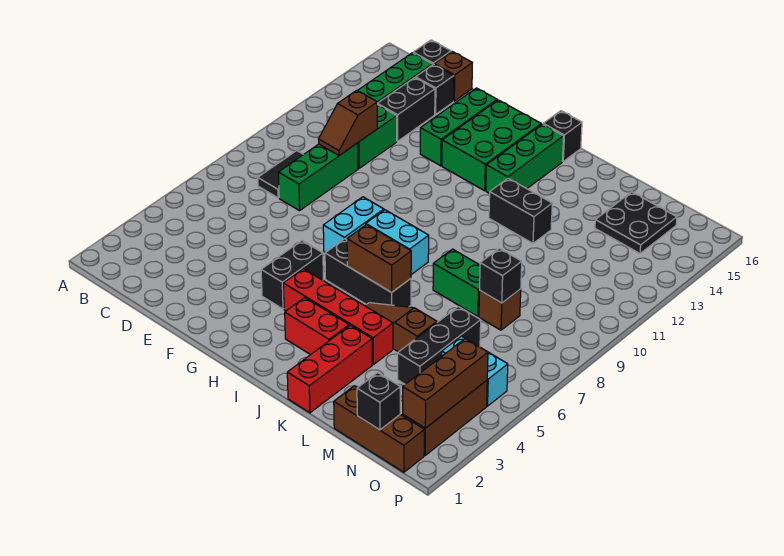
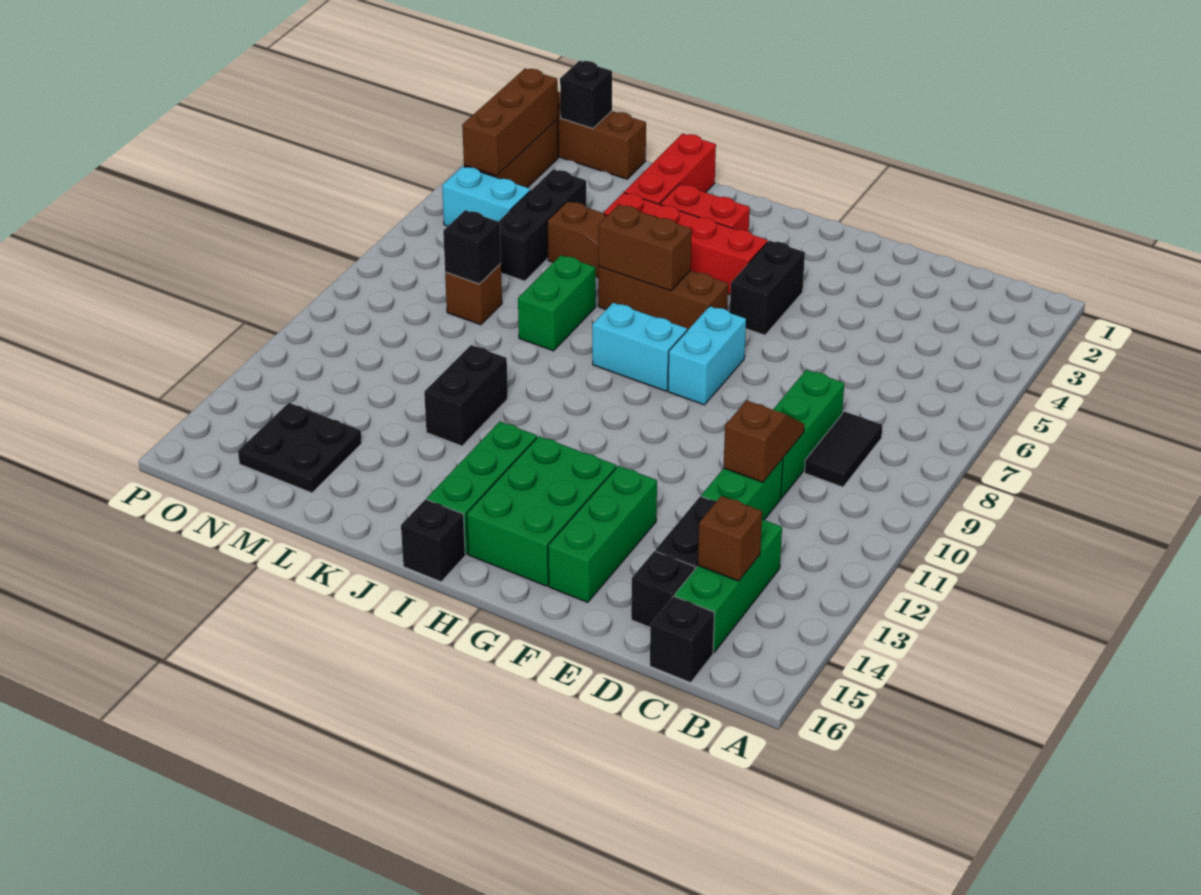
brown brick D16 level 1 -> brown brick C14 level 2
black brick H6:J6 level 1 -> brown brick H6:J6 level 1
black brick J12:K12 level 1 -> black brick K11:K12 level 1
green brick K8:L8 level 1 -> green brick K7:K8 level 1

